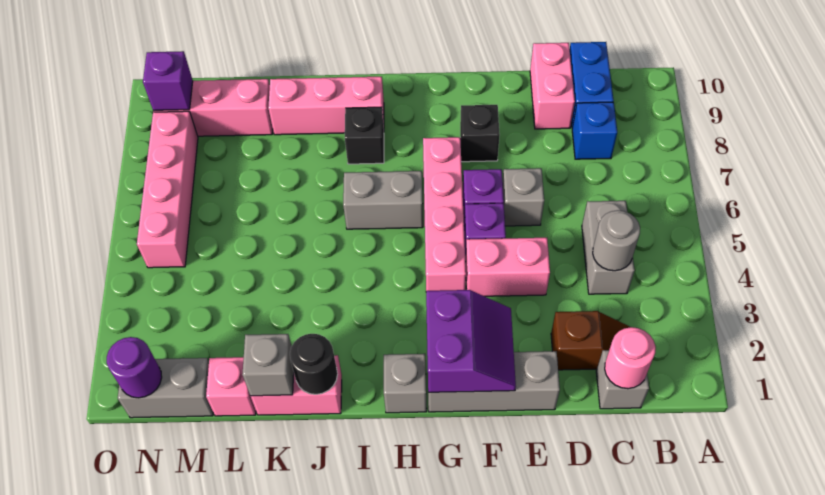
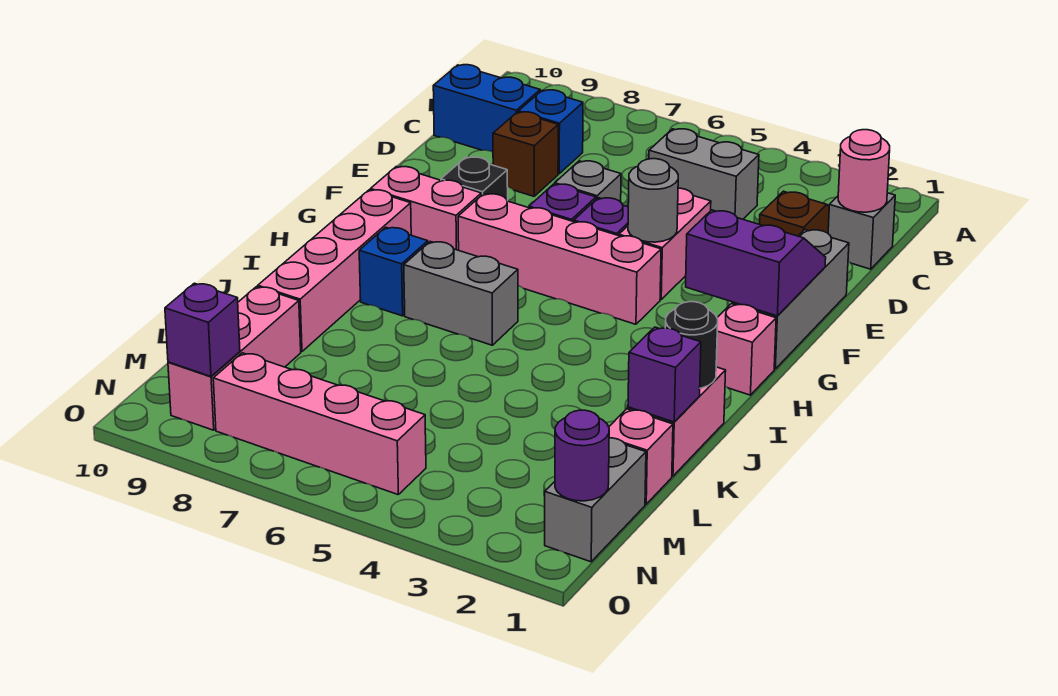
grey round brick C4 level 2 -> grey round brick F4 level 2
none -> brown brick D8 level 1
pink brick D9:D10 level 1 -> pink brick G8:G9 level 1
grey brick H1 level 1 -> pink brick H1 level 1
grey brick H6:I6 level 1 -> grey brick I6:I7 level 1
black brick I8 level 1 -> blue brick I8 level 1
pink brick I9:K9 level 1 -> pink brick H9:K9 level 1
grey brick K1 level 2 -> purple brick K1 level 2

